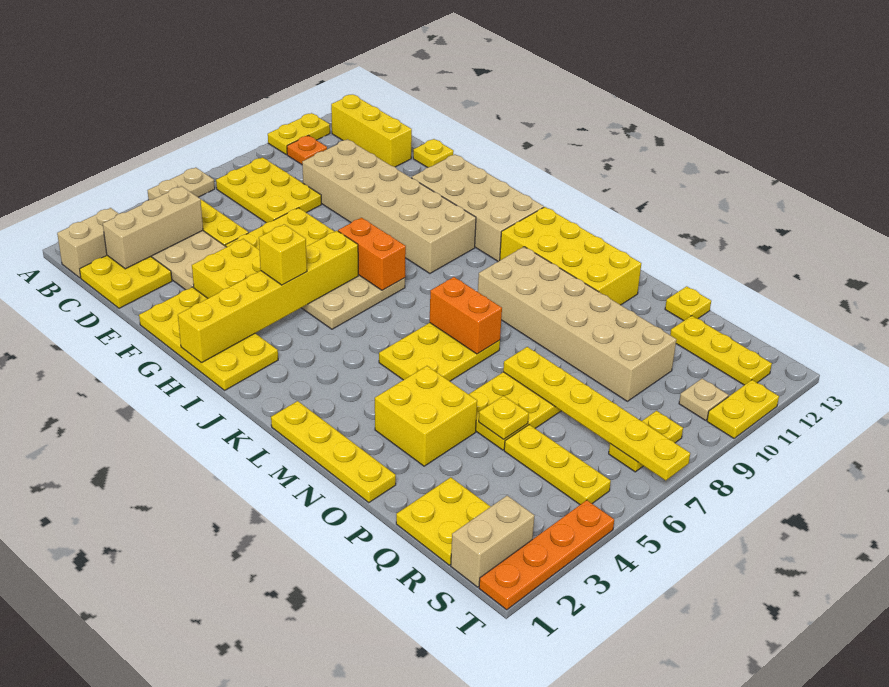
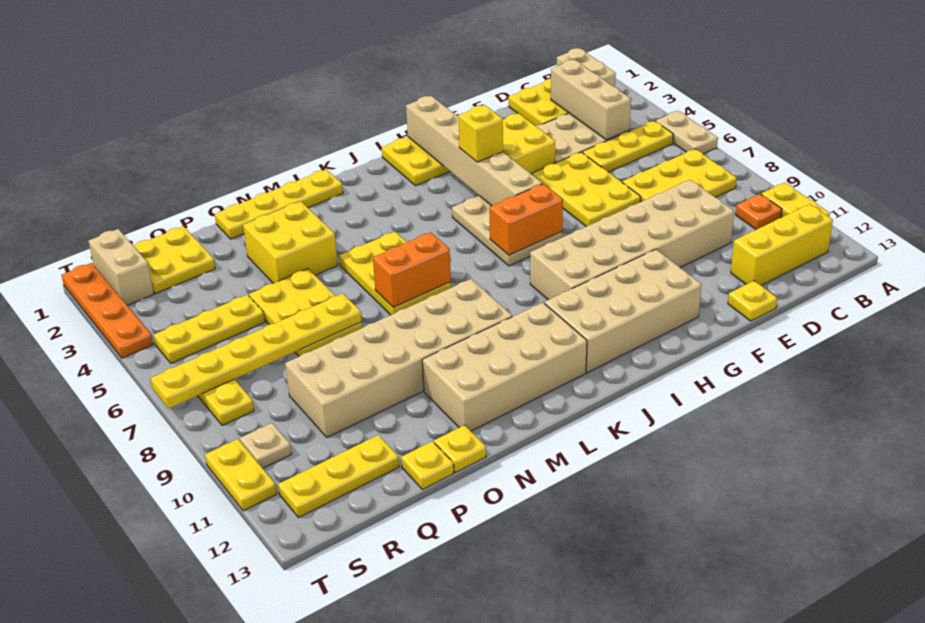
yellow brick H1:H6 level 2 -> tan brick H1:H6 level 2
yellow brick K11:N12 level 1 -> tan brick K11:N12 level 1
yellow plate P5 level 2 -> yellow plate O13 level 1

